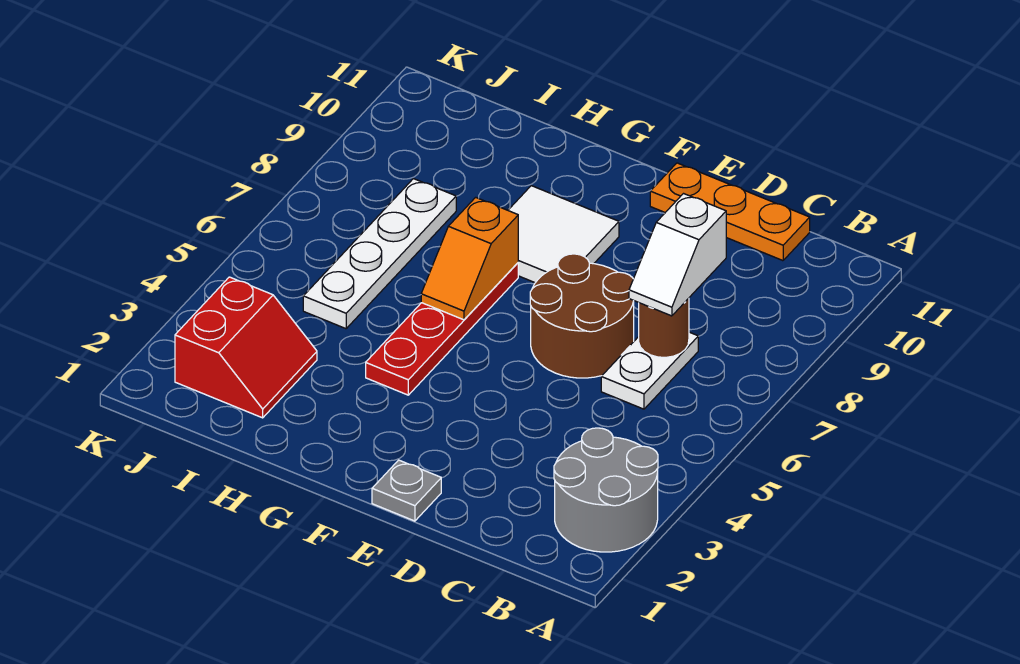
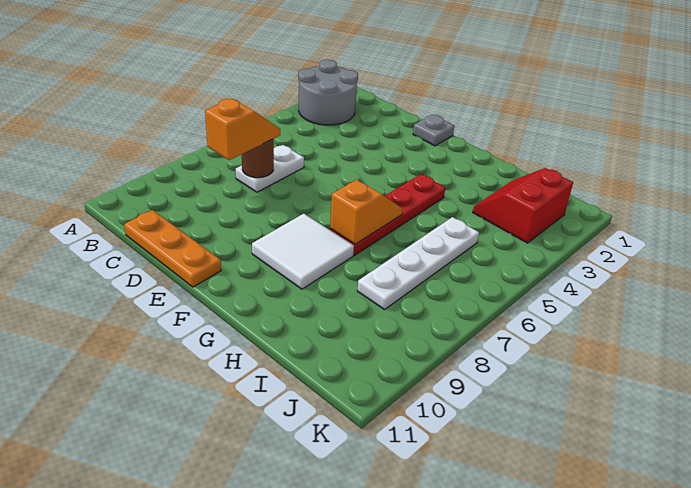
white slope C7:C8 level 3 top 8 -> orange slope C7:C8 level 3 top 8
brown round brick D6:E7 level 1 -> none

